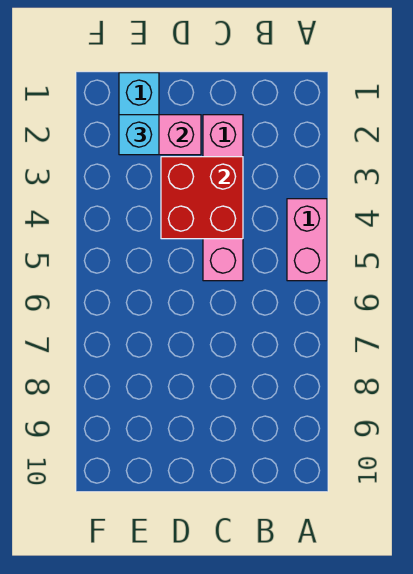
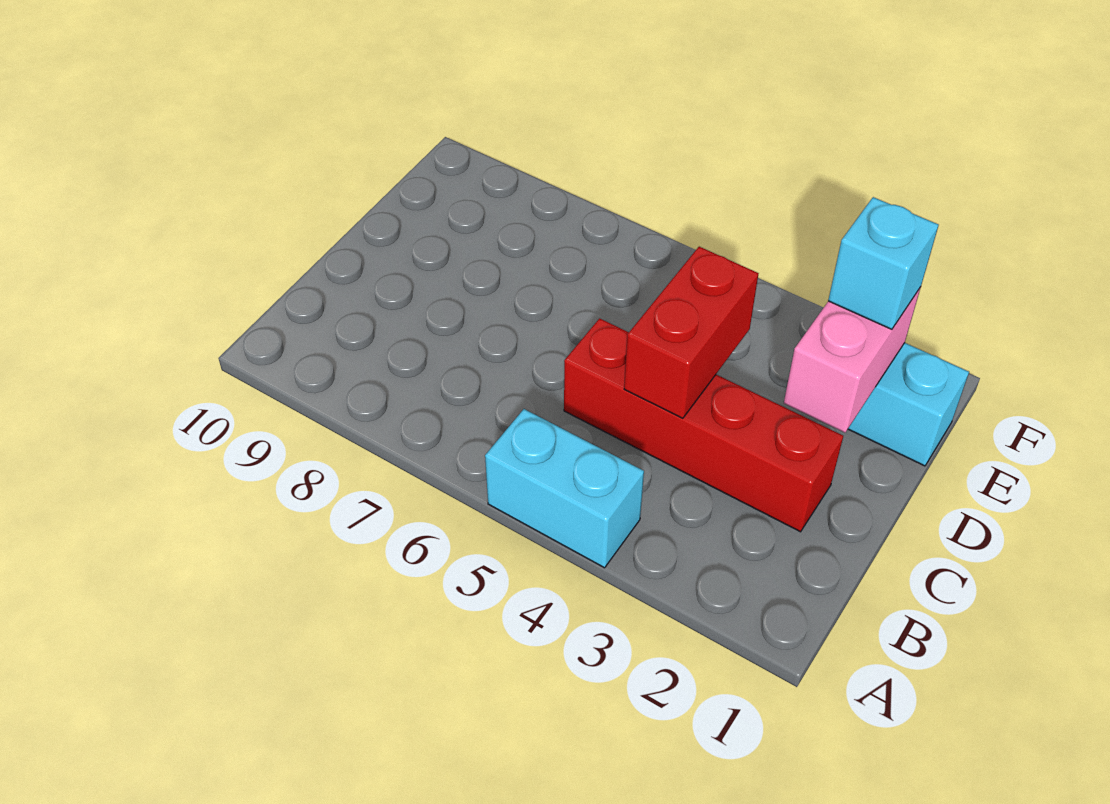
pink brick A4:A5 level 1 -> cyan brick A4:A5 level 1
pink brick C2:C5 level 1 -> red brick C2:C5 level 1
red brick C3:D4 level 2 -> red brick C4:D4 level 2

